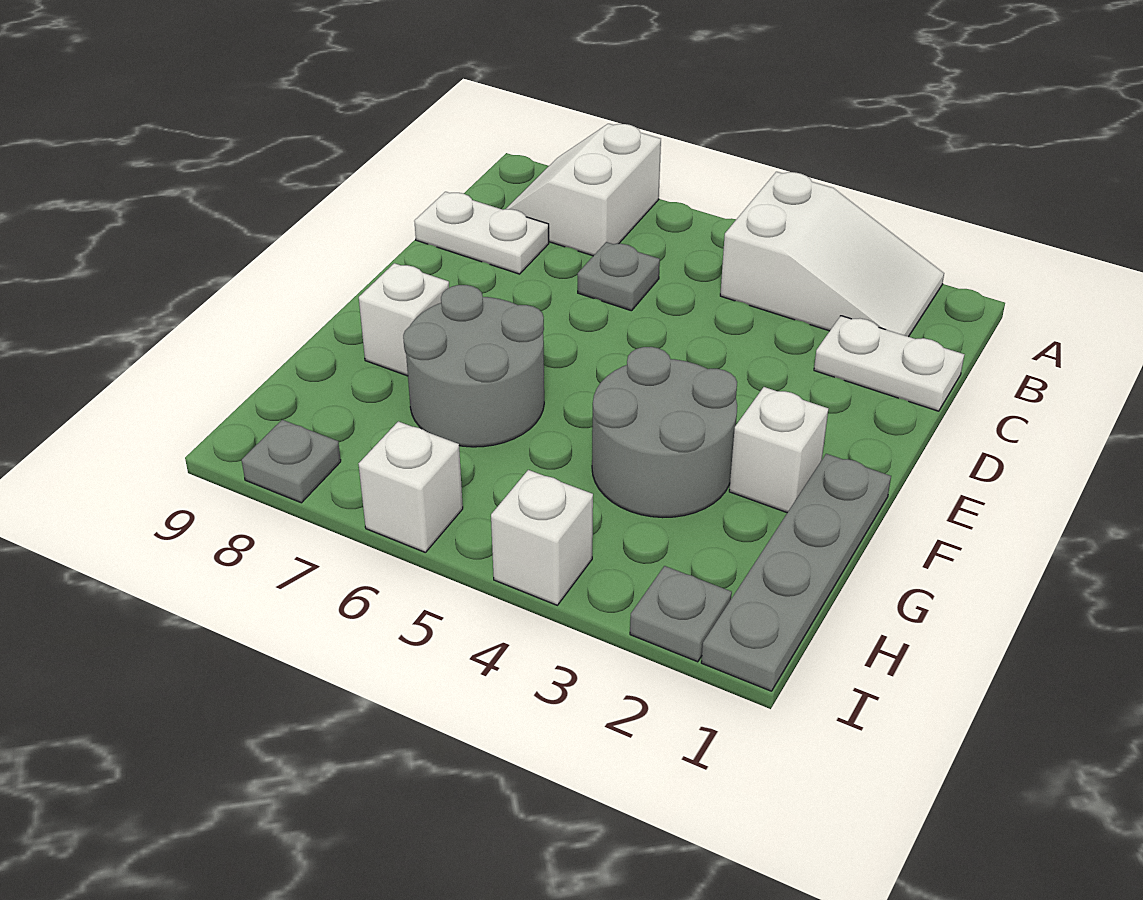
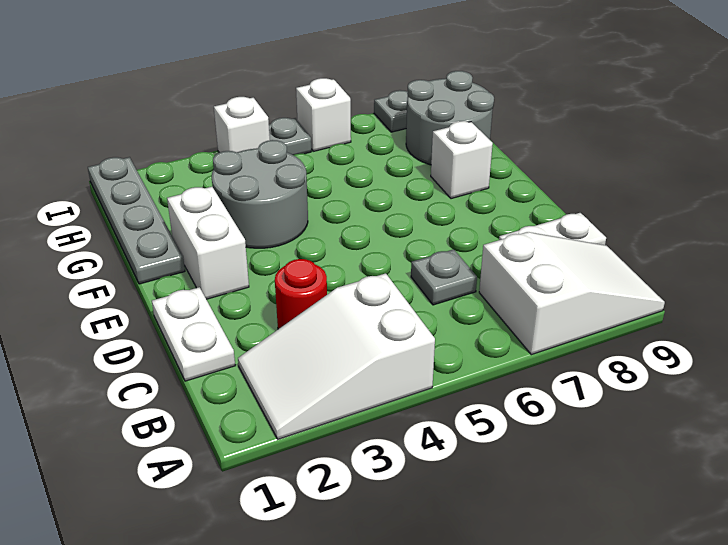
white slope A7:B8 level 1 top 7 -> white slope A7:B9 level 1 top 7
white plate C1:C2 level 1 -> white plate C1:D1 level 1
none -> red round brick C3 level 1
white brick F2 level 1 -> white brick E2:F2 level 1
grey round brick F6:G7 level 1 -> grey round brick G8:H9 level 1
grey plate I2 level 1 -> grey plate I5 level 1

